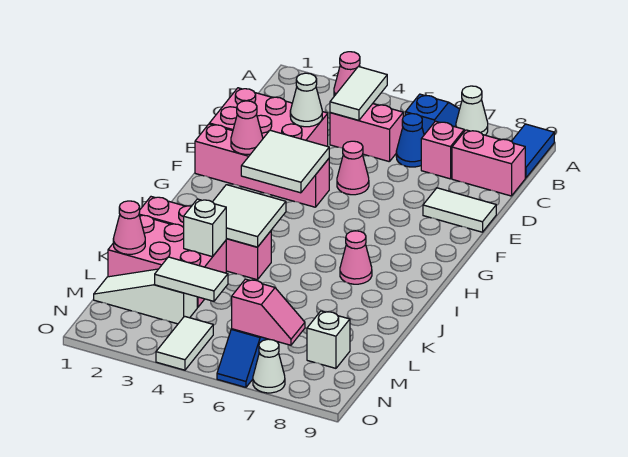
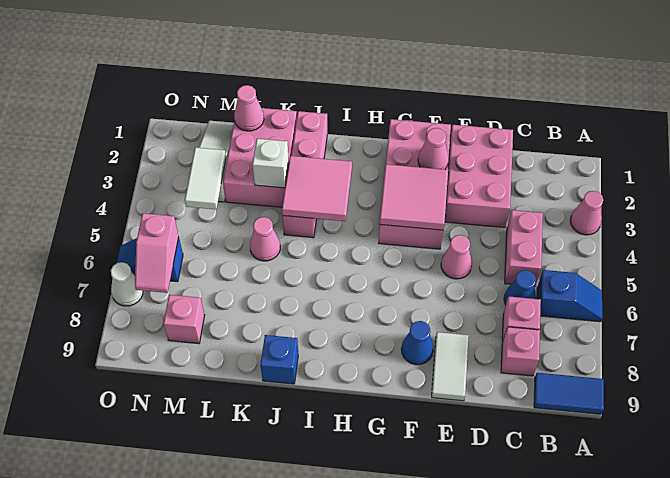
white cone A7 level 1 -> none
white tile B4:C4 level 2 -> none
pink brick C8:C9 level 1 -> pink brick C8 level 1
white cone D3 level 2 -> none
pink brick F1:F4 level 1 -> pink brick F1:G4 level 1
white tile F3:G4 level 2 -> pink tile F3:G4 level 2
none -> blue cone F8 level 1
white tile I3:J4 level 2 -> pink tile I3:J4 level 2
pink cone I7 level 1 -> pink cone K5 level 1
none -> blue brick J9 level 1
white brick M8 level 1 -> pink brick M8 level 1
white tile N4:O4 level 1 -> none

